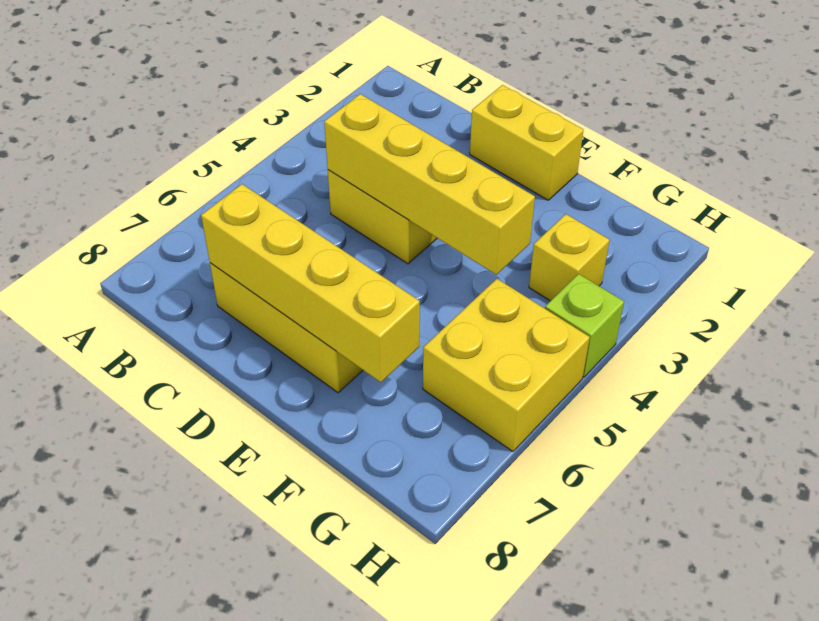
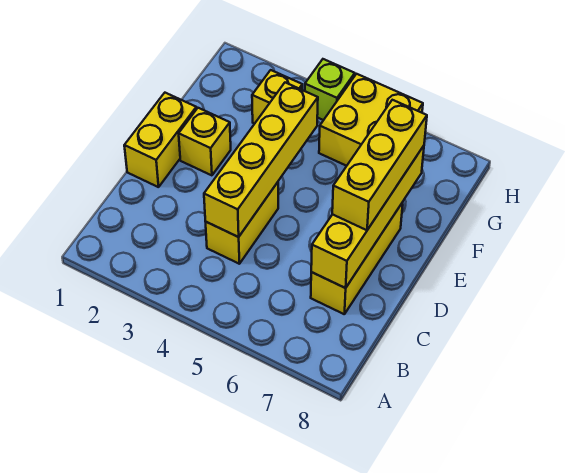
none -> yellow brick D7:F7 level 3
none -> yellow brick E2 level 1

